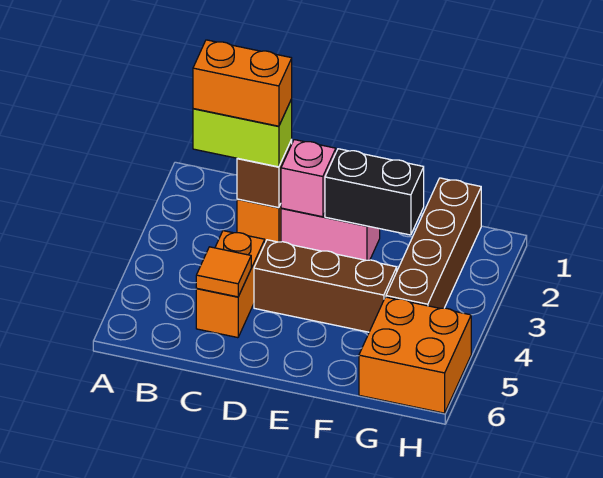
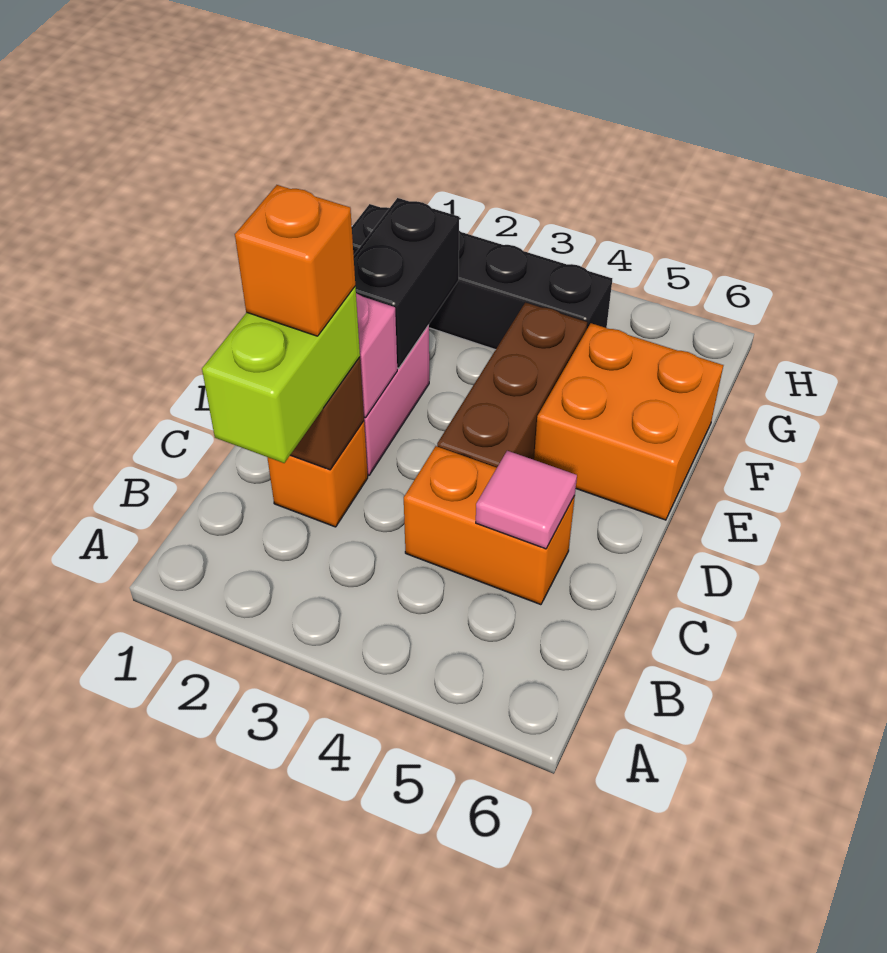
orange brick B2:C2 level 4 -> orange brick C2 level 4
orange tile C5 level 2 -> pink tile C5 level 2
brown brick G1:G4 level 1 -> black brick G1:G4 level 1
orange brick G5:H6 level 1 -> orange brick E5:F6 level 1

